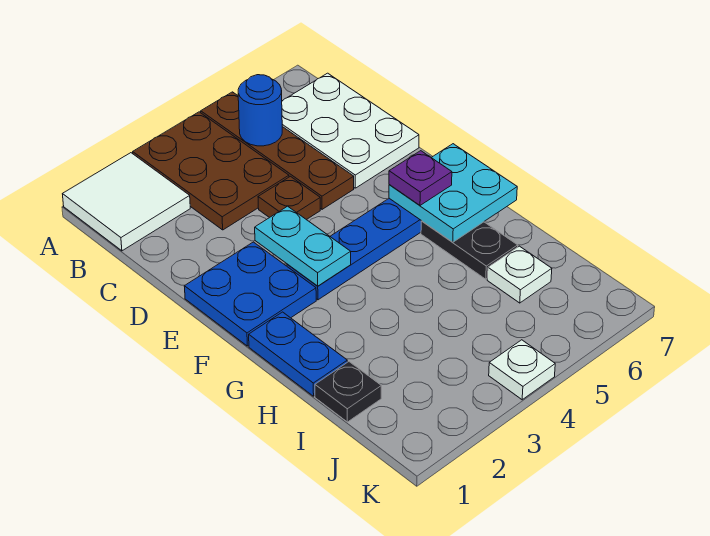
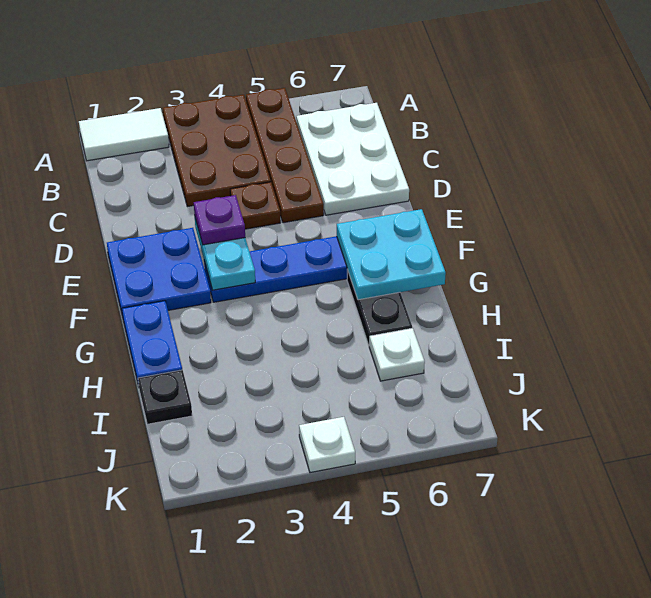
white tile A1:B2 level 1 -> white tile A1:A2 level 1
blue round brick B5 level 2 -> none
purple plate F6 level 3 -> purple plate E3 level 3

